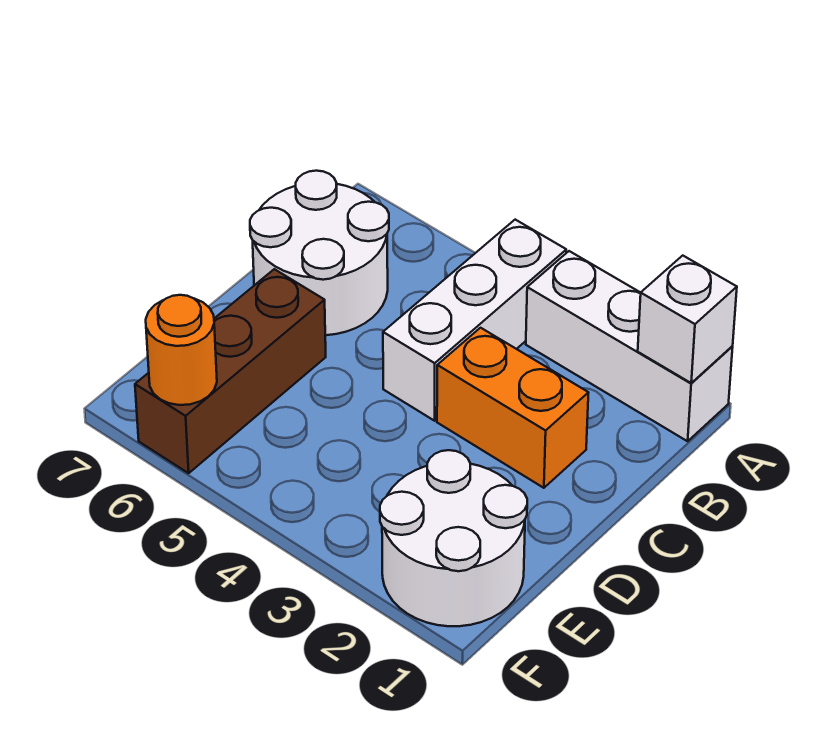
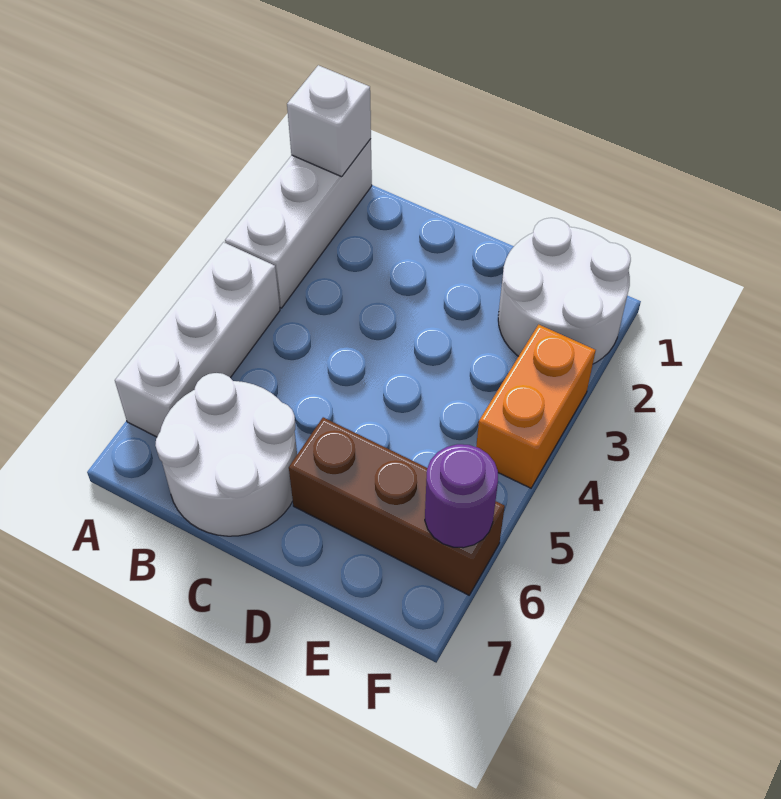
white brick A4:C4 level 1 -> white brick A4:A6 level 1
orange brick C2:C3 level 1 -> orange brick F3:F4 level 1
orange round brick F6 level 2 -> purple round brick F6 level 2

